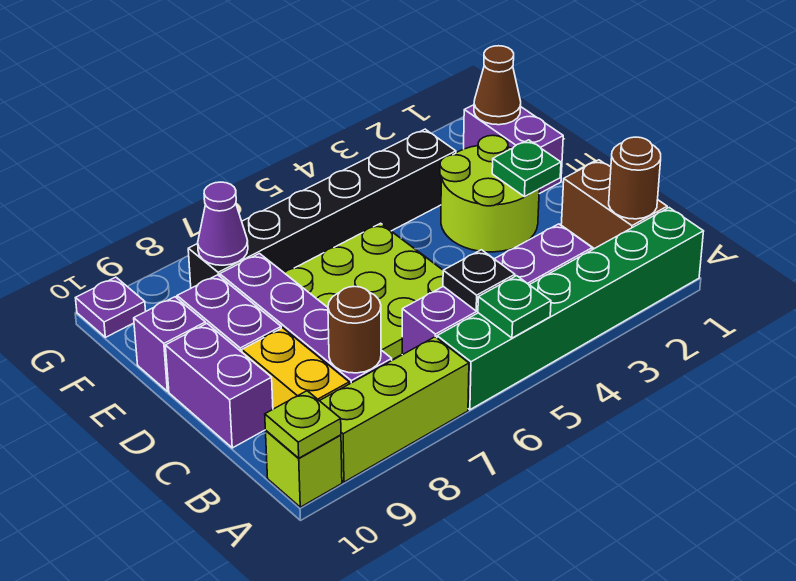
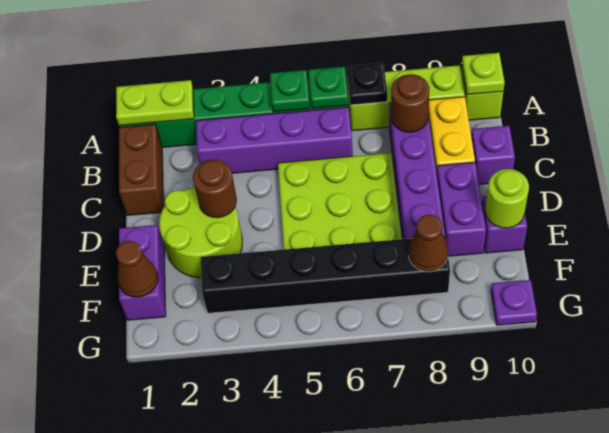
none -> lime plate A1:A2 level 2
brown round brick B1 level 2 -> brown round brick D3 level 2
black plate B5 level 2 -> black plate A7 level 2
purple brick C10:D10 level 1 -> purple brick C10 level 1
green plate D2 level 2 -> green plate A6 level 2
none -> lime round brick E10 level 2
purple cone F8 level 2 -> brown cone F8 level 2

